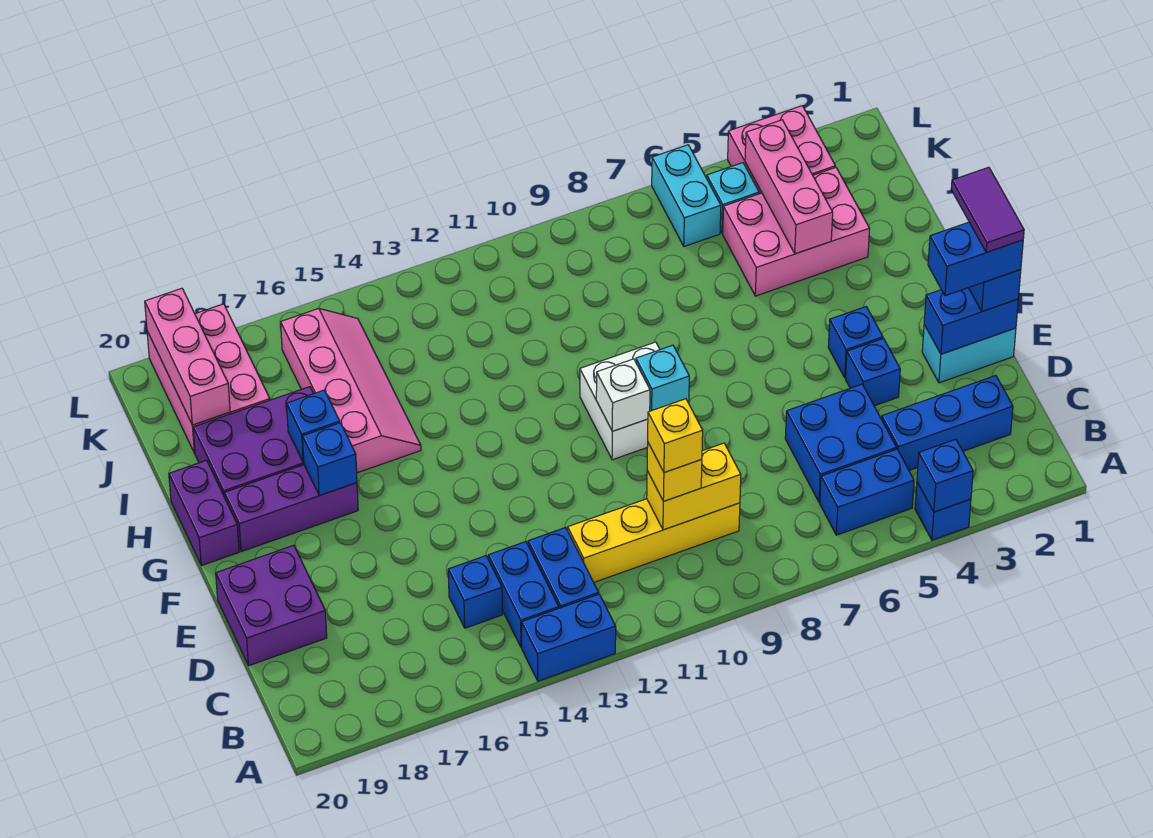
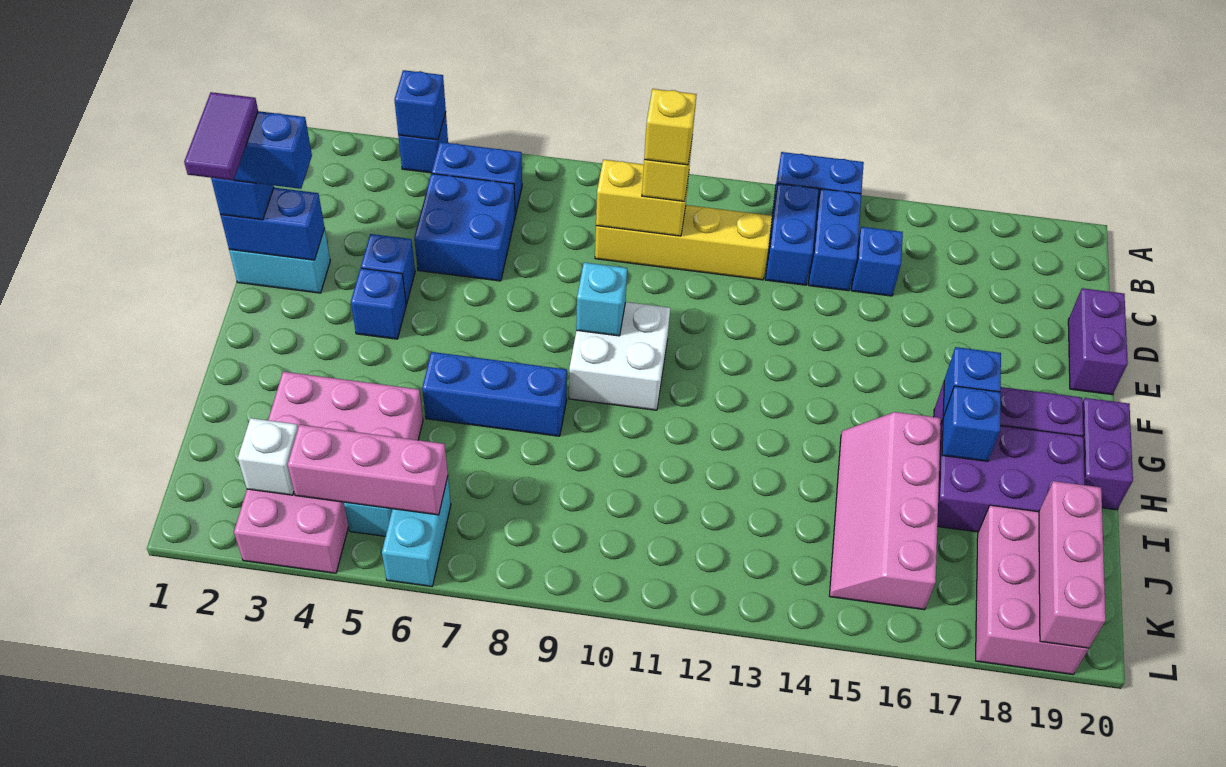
blue brick C2:C4 level 1 -> blue brick H6:H8 level 1
purple brick D19:E20 level 1 -> purple brick D20:E20 level 1
white brick F10 level 2 -> white brick K3 level 2
pink brick I4:K4 level 2 -> pink brick K4:K6 level 2

